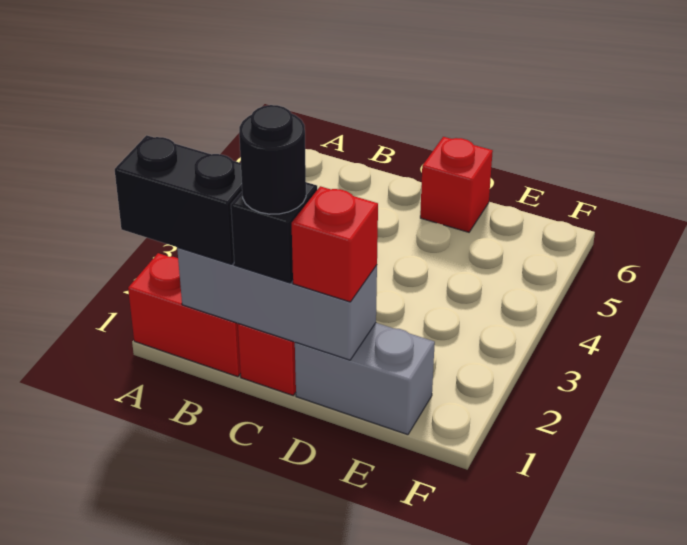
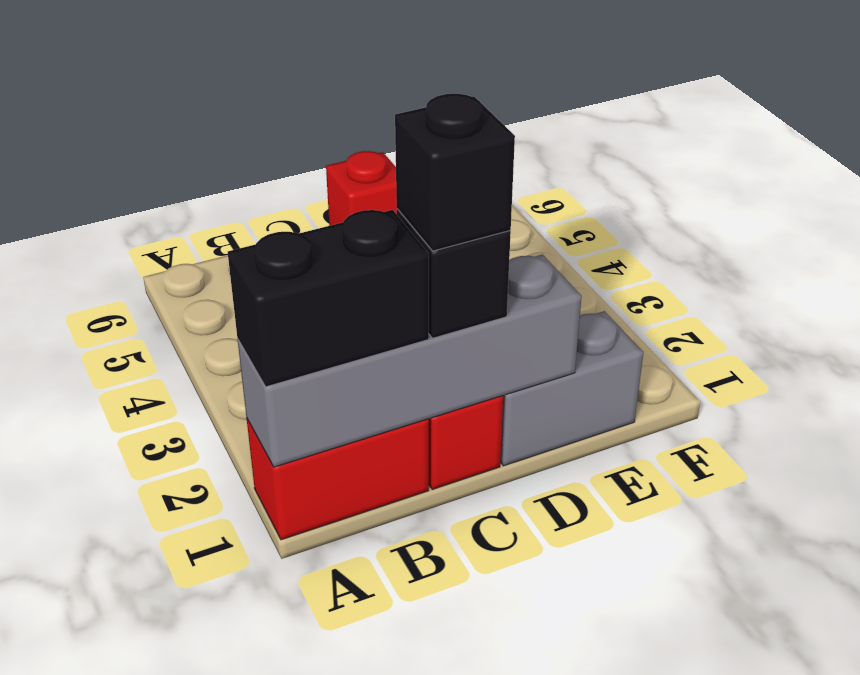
grey brick B1:D1 level 2 -> grey brick A1:D1 level 2
black round brick C1 level 4 -> black brick C1 level 4
red brick D1 level 3 -> none

